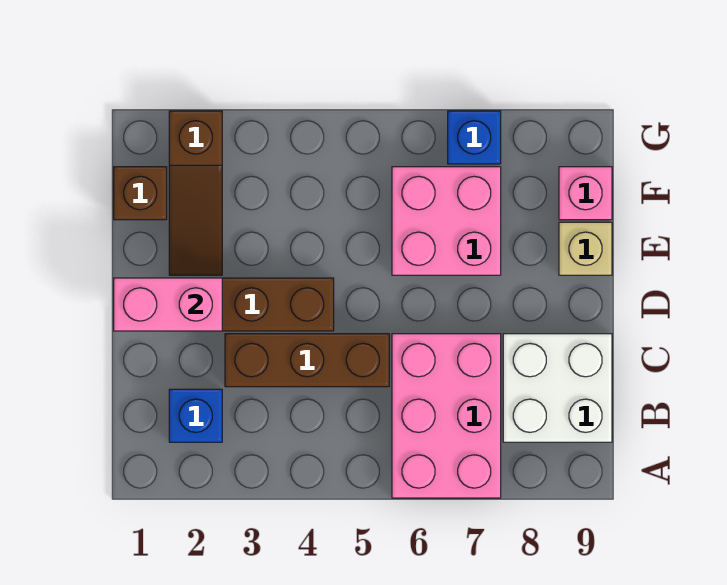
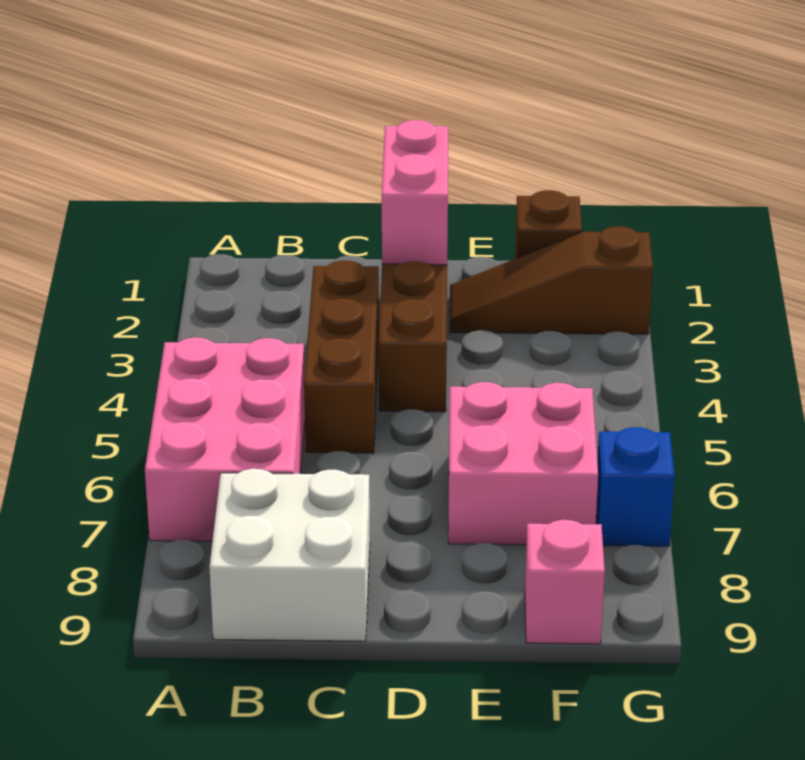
pink brick A6:C7 level 1 -> pink brick A5:B7 level 1
blue brick B2 level 1 -> none
tan brick E9 level 1 -> none

